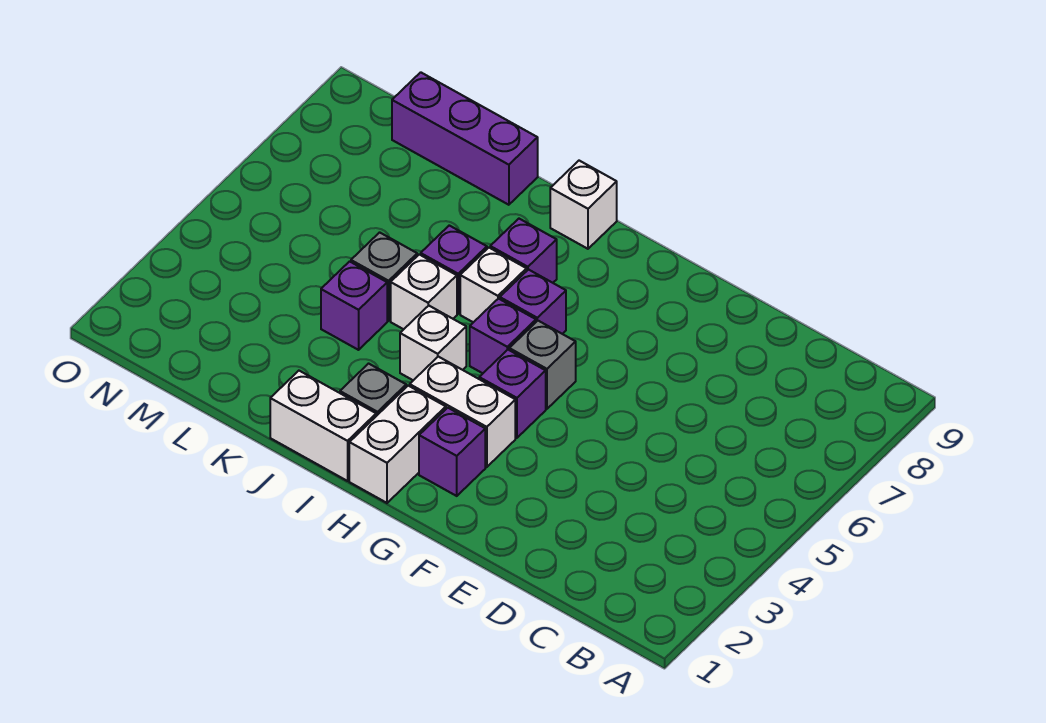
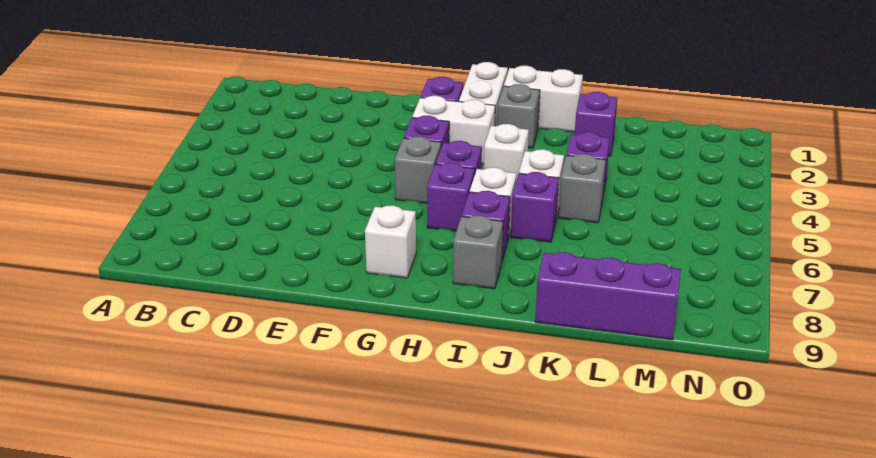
none -> grey brick I8 level 1
white brick I9 level 1 -> white brick G8 level 1
none -> purple brick K2 level 1

